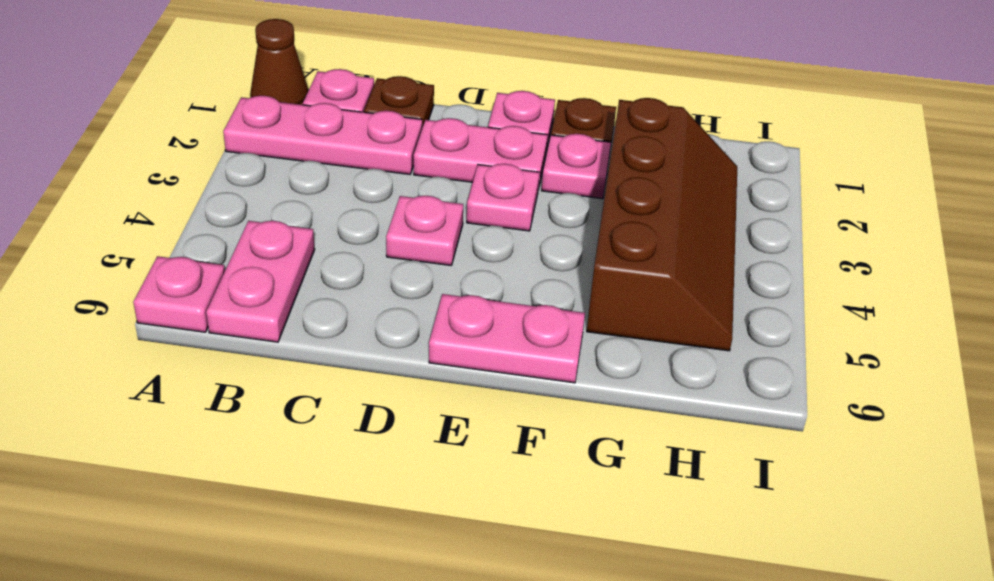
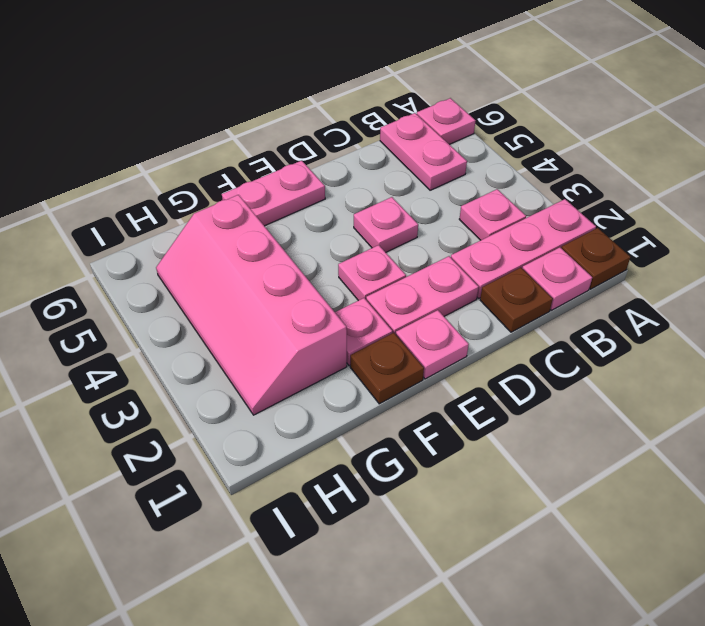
brown cone A1 level 1 -> brown plate A1 level 1
none -> pink plate B3 level 1
brown slope G2:H5 level 1 top G -> pink slope G2:H5 level 1 top G

